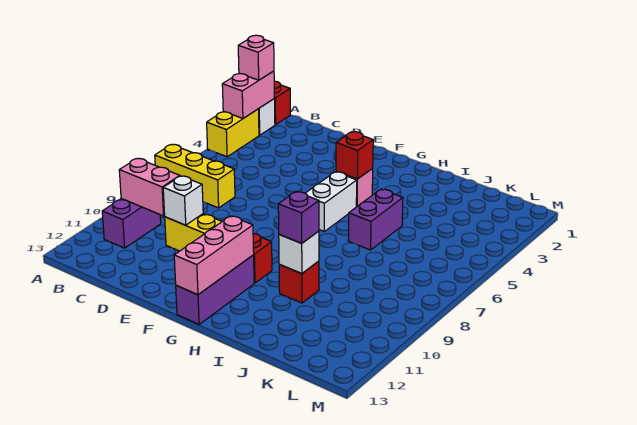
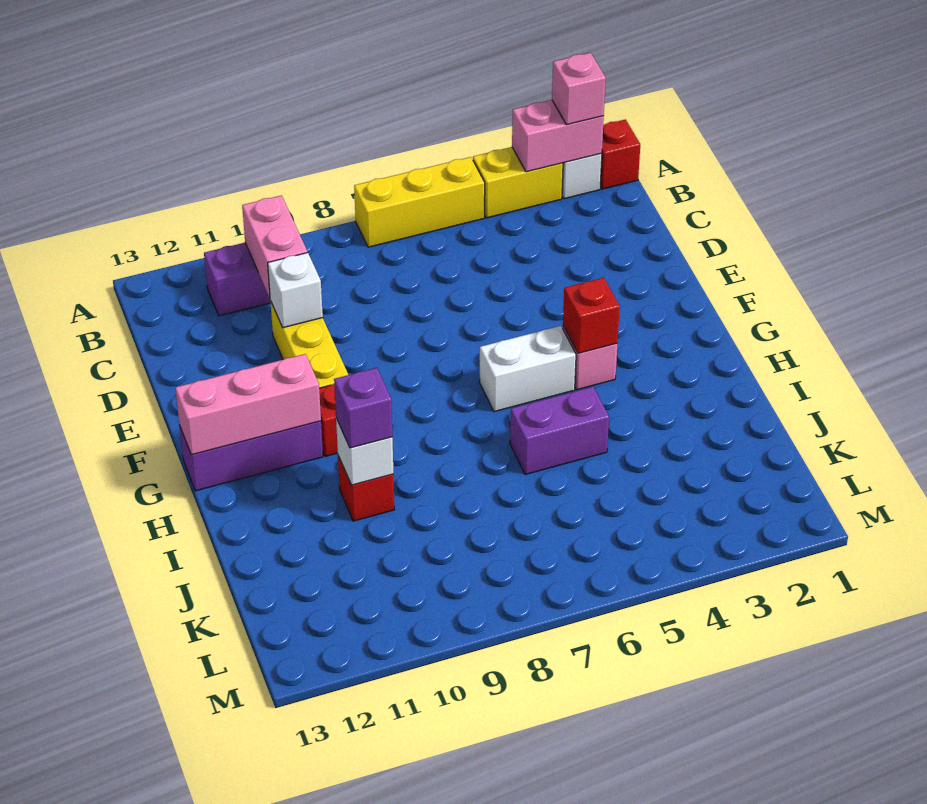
yellow brick A7:C7 level 1 -> yellow brick A5:A7 level 1

